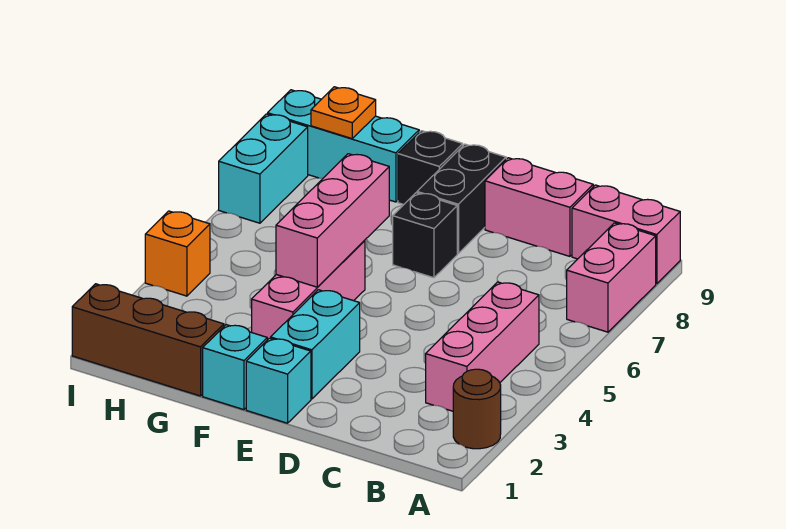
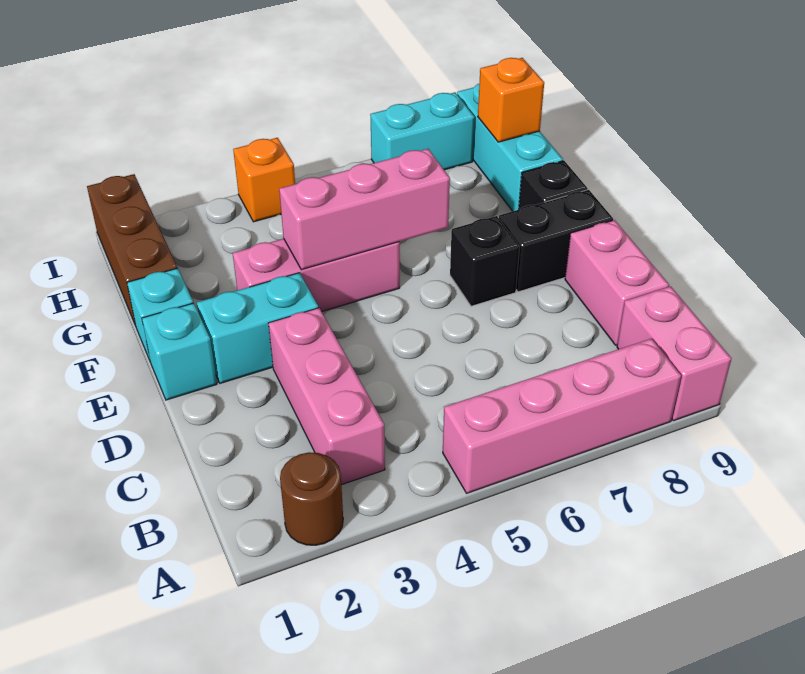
pink brick A7:A8 level 1 -> pink brick A5:A8 level 1
pink brick B3:B5 level 1 -> pink brick B3:D3 level 1
orange plate H9 level 2 -> orange brick H9 level 2

